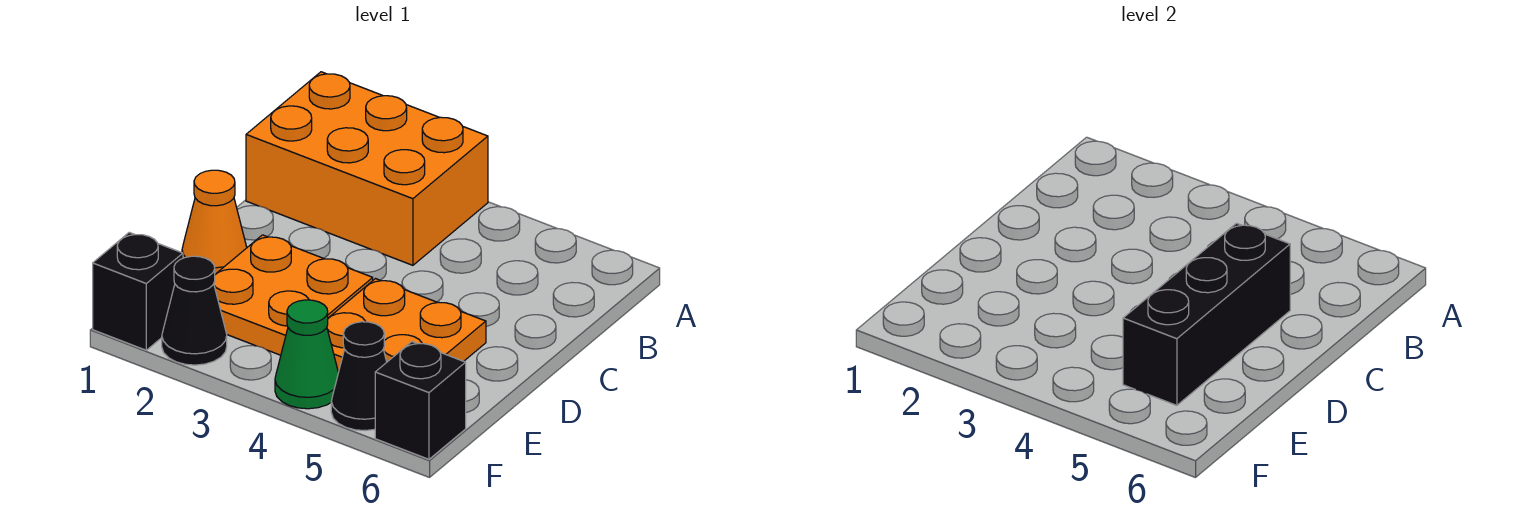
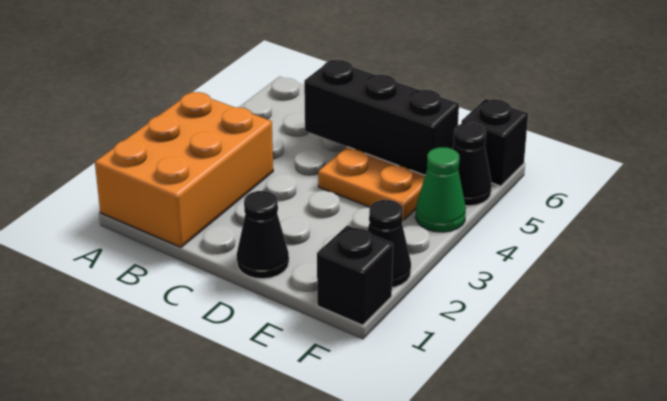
orange cone D1 level 1 -> black cone D1 level 1
orange plate D2:E3 level 1 -> none

